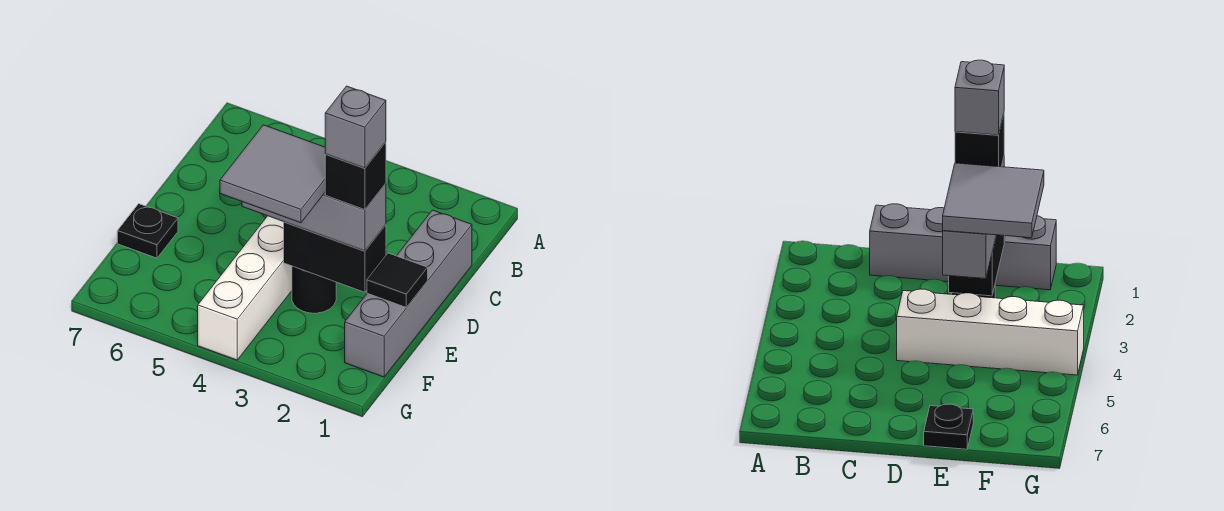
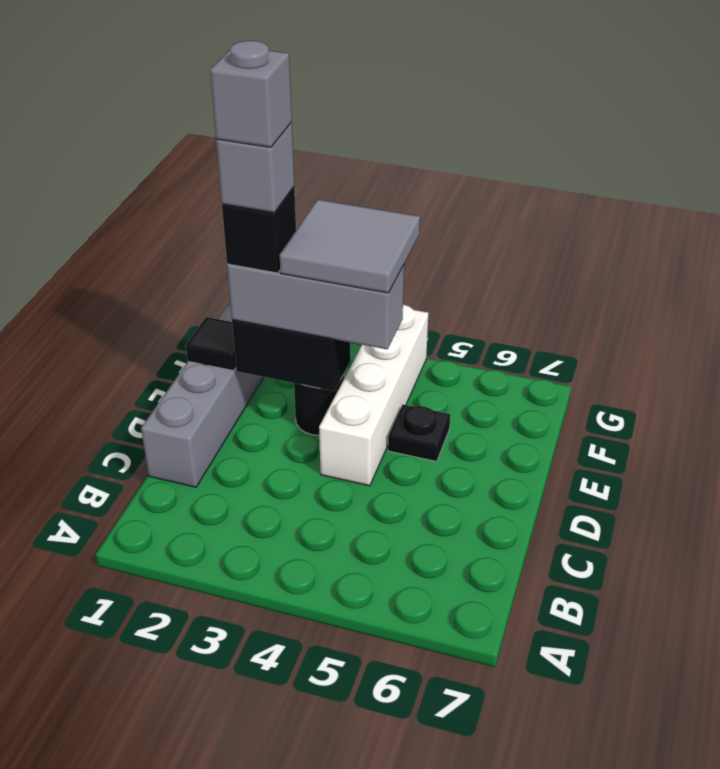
none -> grey brick E2 level 6
black plate E7 level 1 -> black plate E5 level 1

